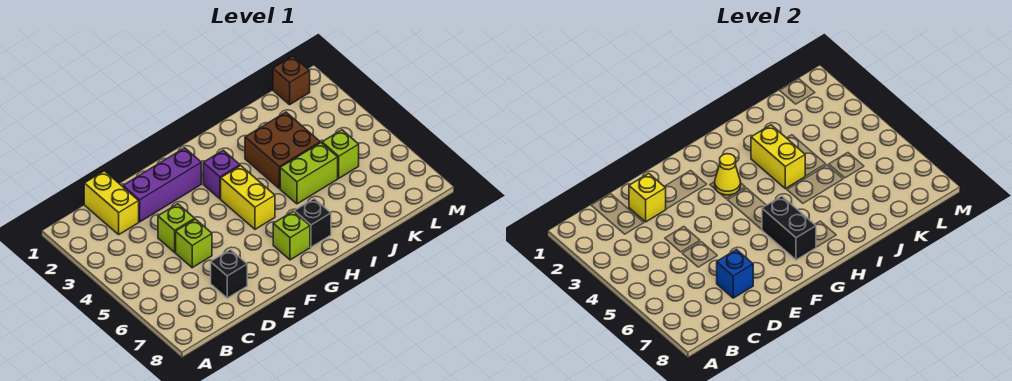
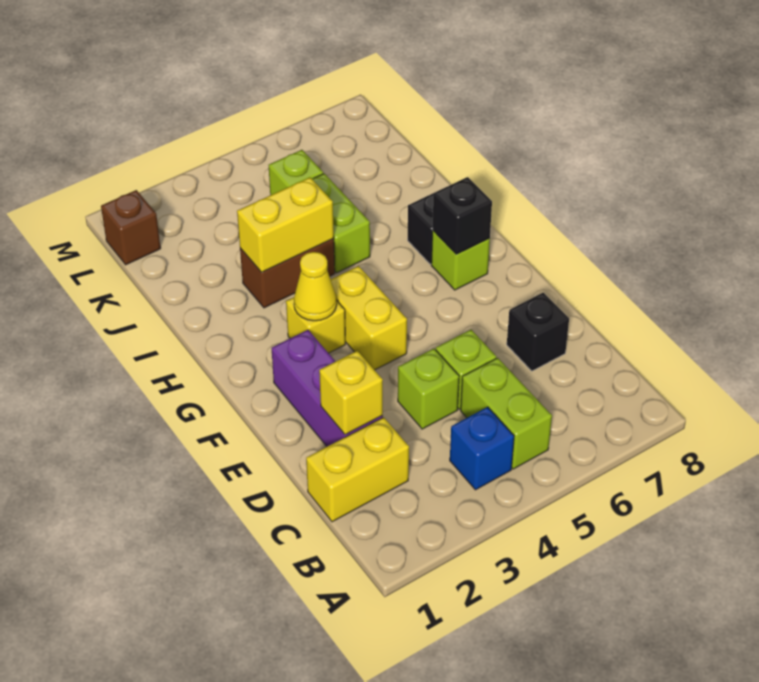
none -> lime brick B5:C5 level 1
blue brick D7 level 2 -> blue brick B4 level 1
purple brick G3 level 1 -> yellow brick G3 level 1
yellow brick G4:G5 level 1 -> yellow brick F4:G4 level 1
black brick G6:G7 level 2 -> black brick G7 level 2
brown brick I3:J4 level 1 -> brown brick I3:I4 level 1

